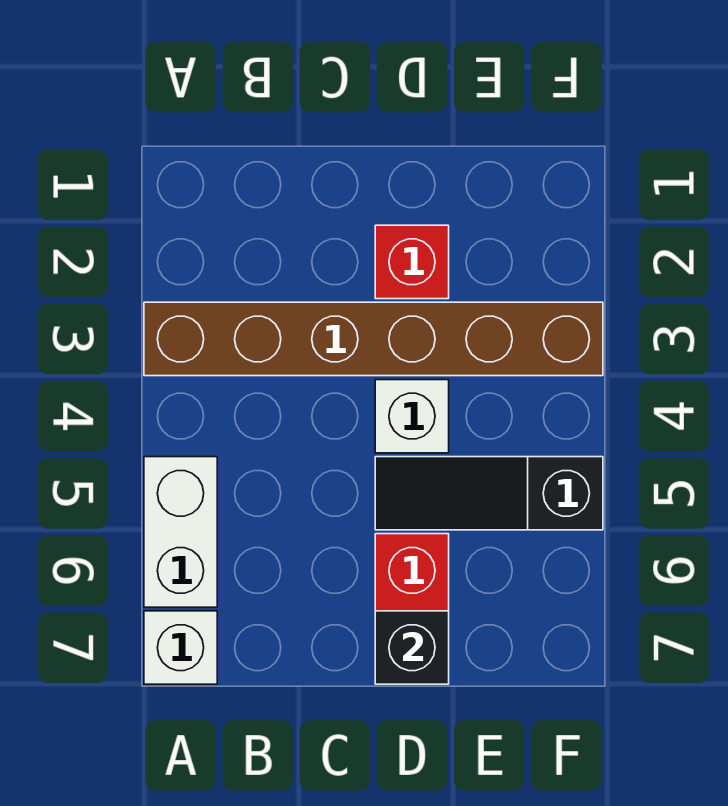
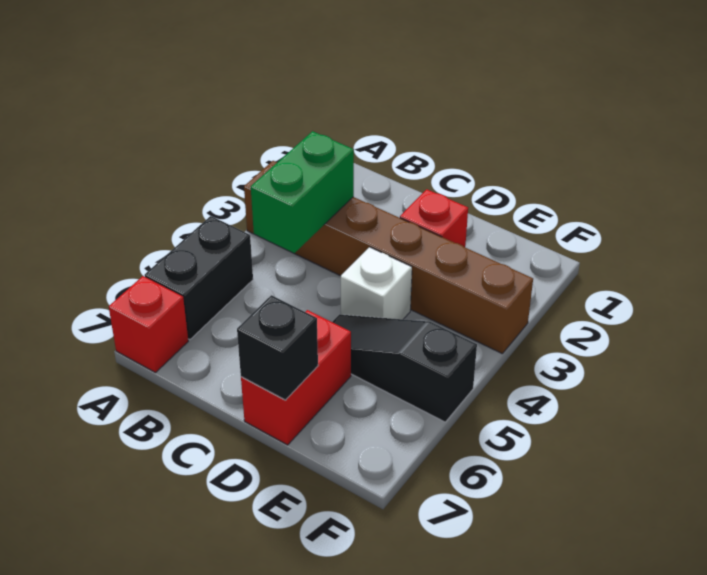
white brick A5:A6 level 1 -> black brick A5:A6 level 1
white brick A7 level 1 -> red brick A7 level 1
none -> green brick B3:B4 level 2

